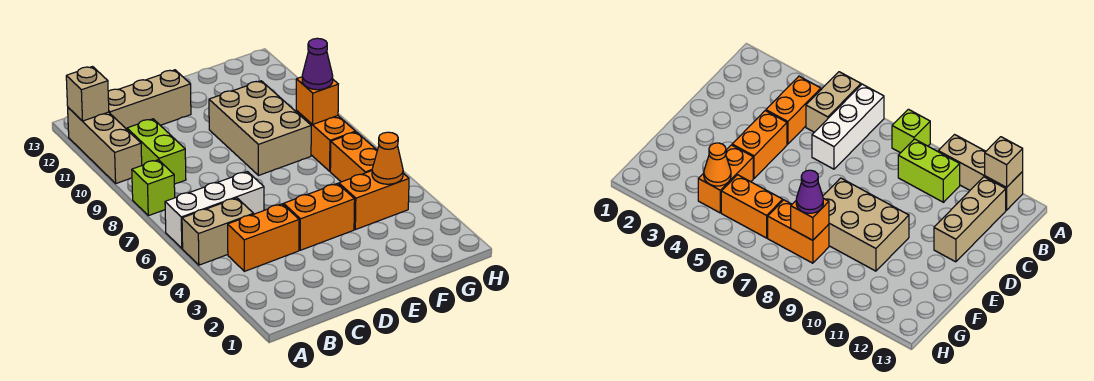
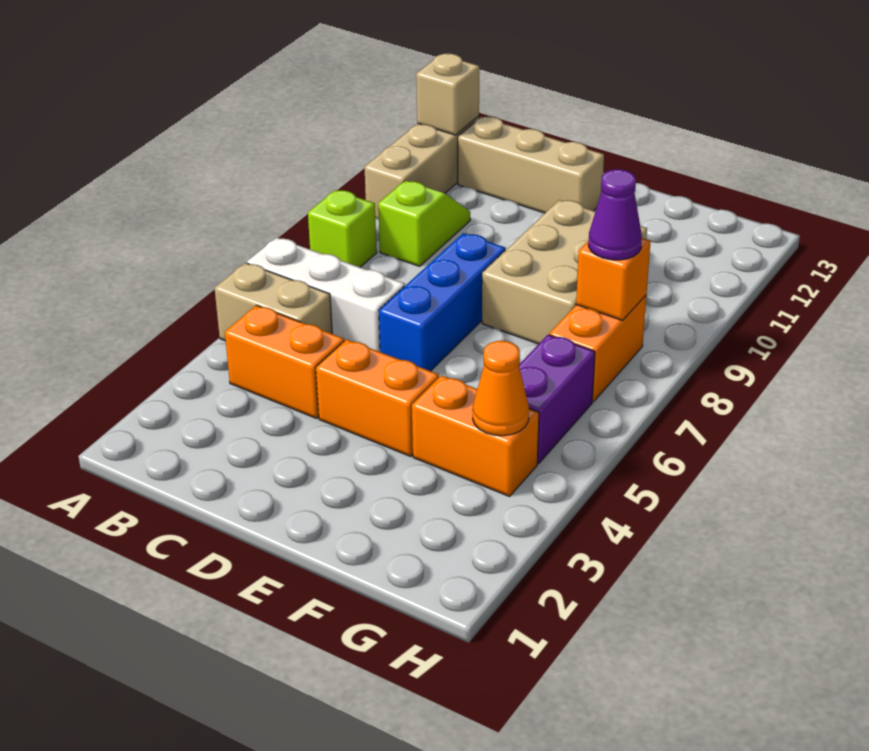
lime brick B9:B10 level 1 -> lime slope B9:B10 level 1 top 9
none -> blue brick D6:D8 level 1
orange brick G5:G6 level 1 -> purple brick G5:G6 level 1

